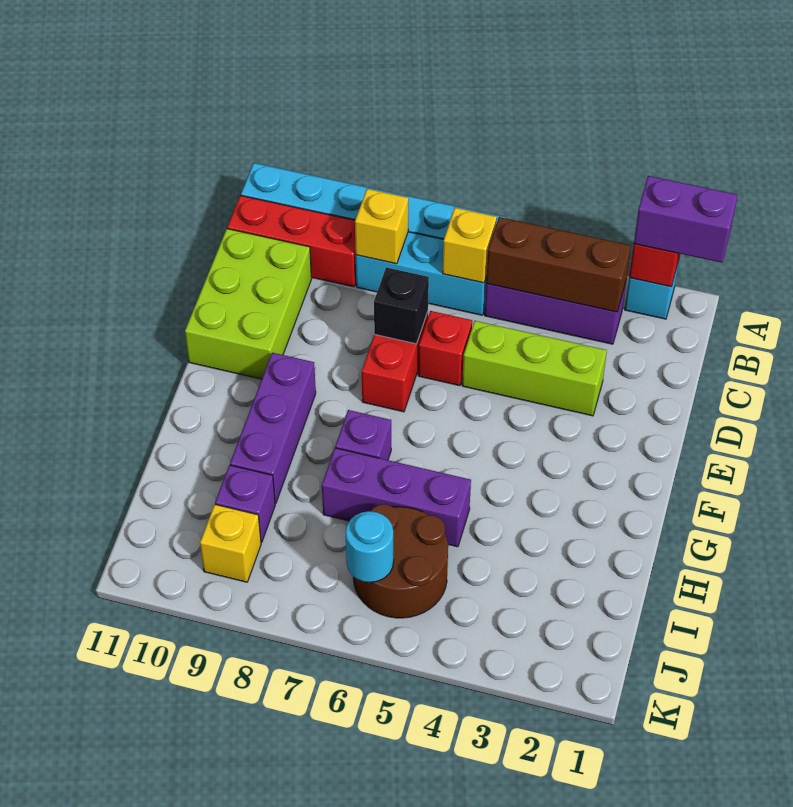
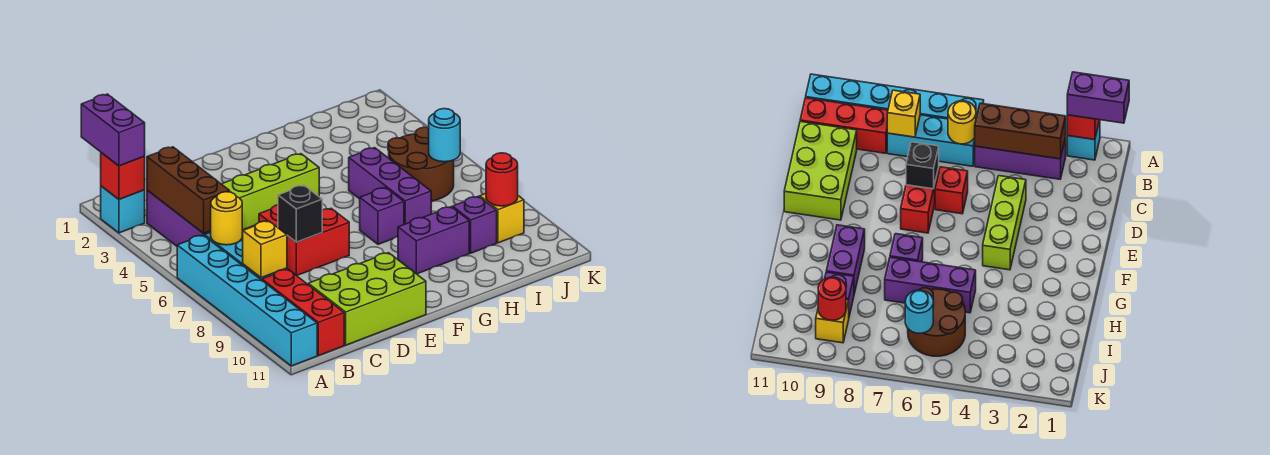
yellow brick B6 level 2 -> yellow round brick B6 level 2
lime brick D3:D5 level 1 -> lime brick D4:F4 level 1
purple brick F9:H9 level 1 -> purple brick G9:H9 level 1
none -> red round brick J9 level 2

